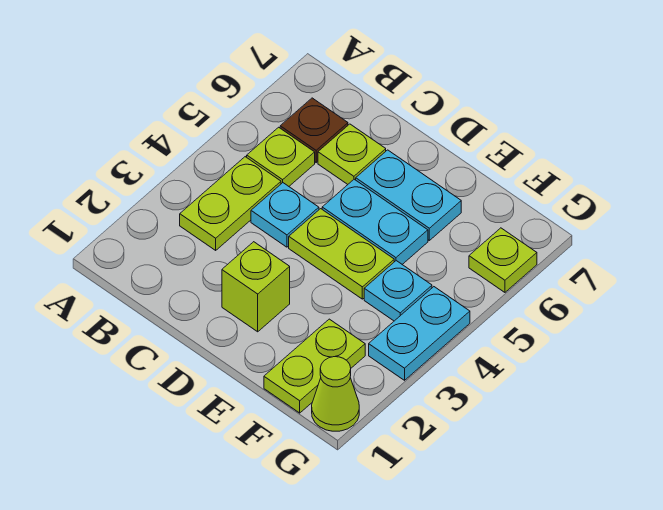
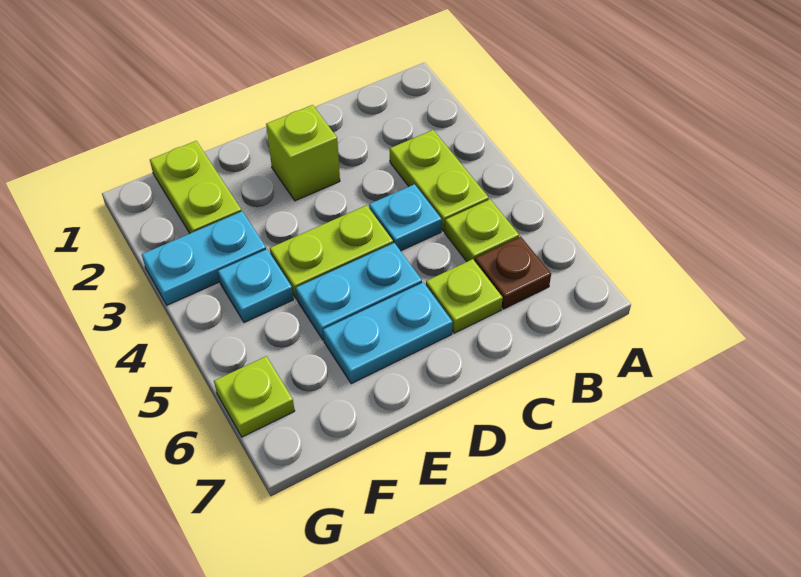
lime cone G1 level 1 -> none
cyan plate G3:G4 level 1 -> cyan plate F3:G3 level 1

